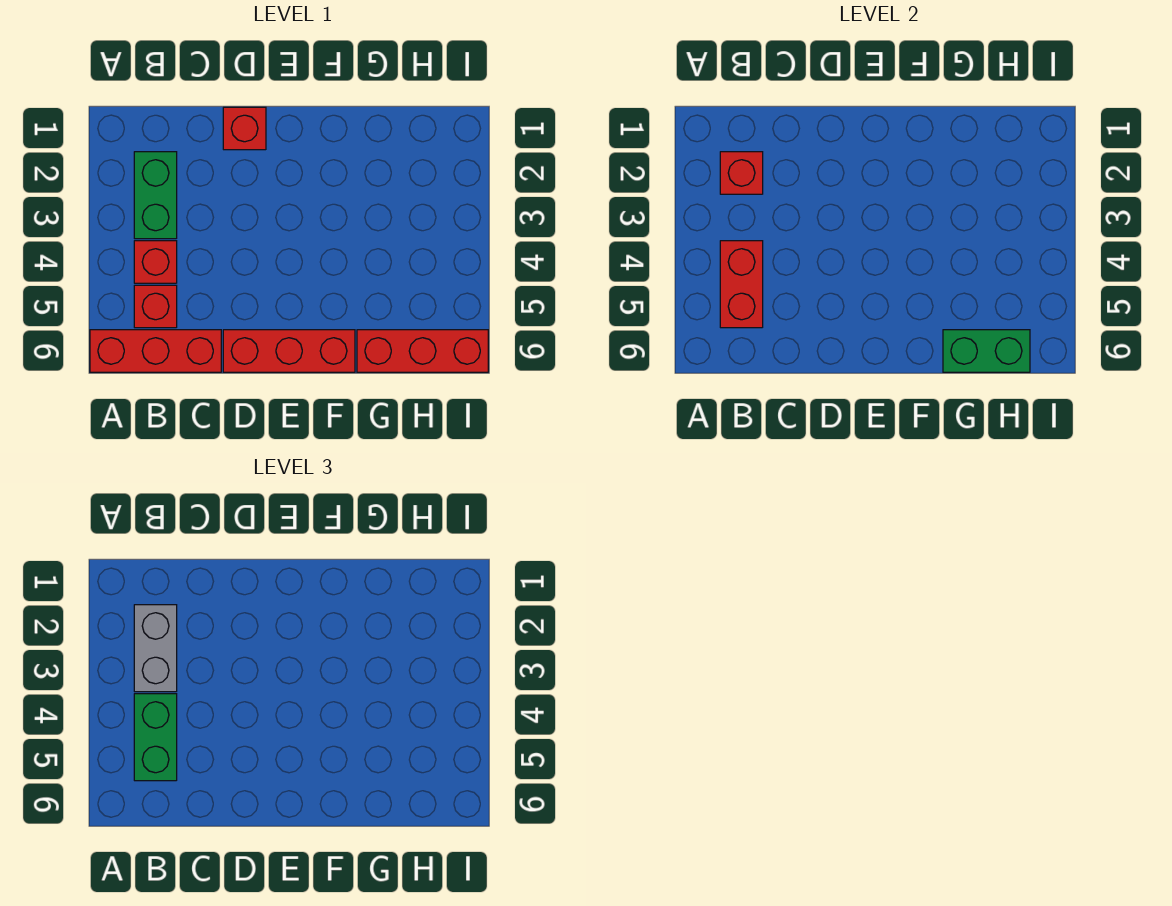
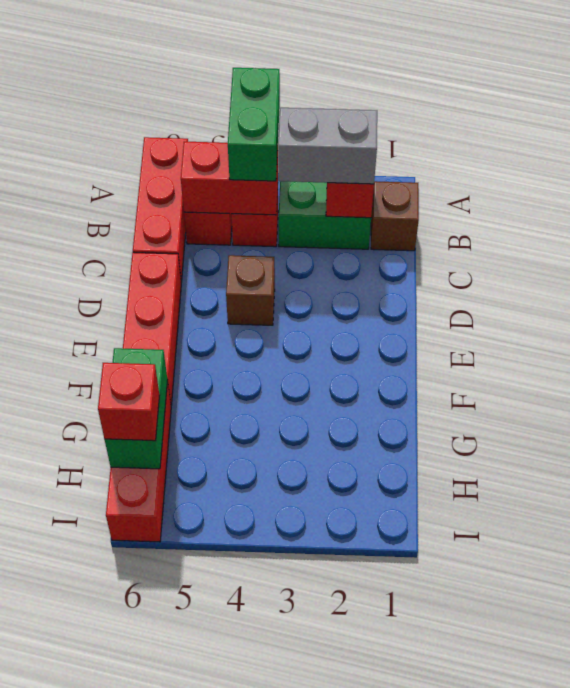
none -> brown brick B1 level 1
green brick B4:B5 level 3 -> green brick A4:B4 level 3
red brick D1 level 1 -> red brick H6 level 3
none -> brown brick D4 level 1

